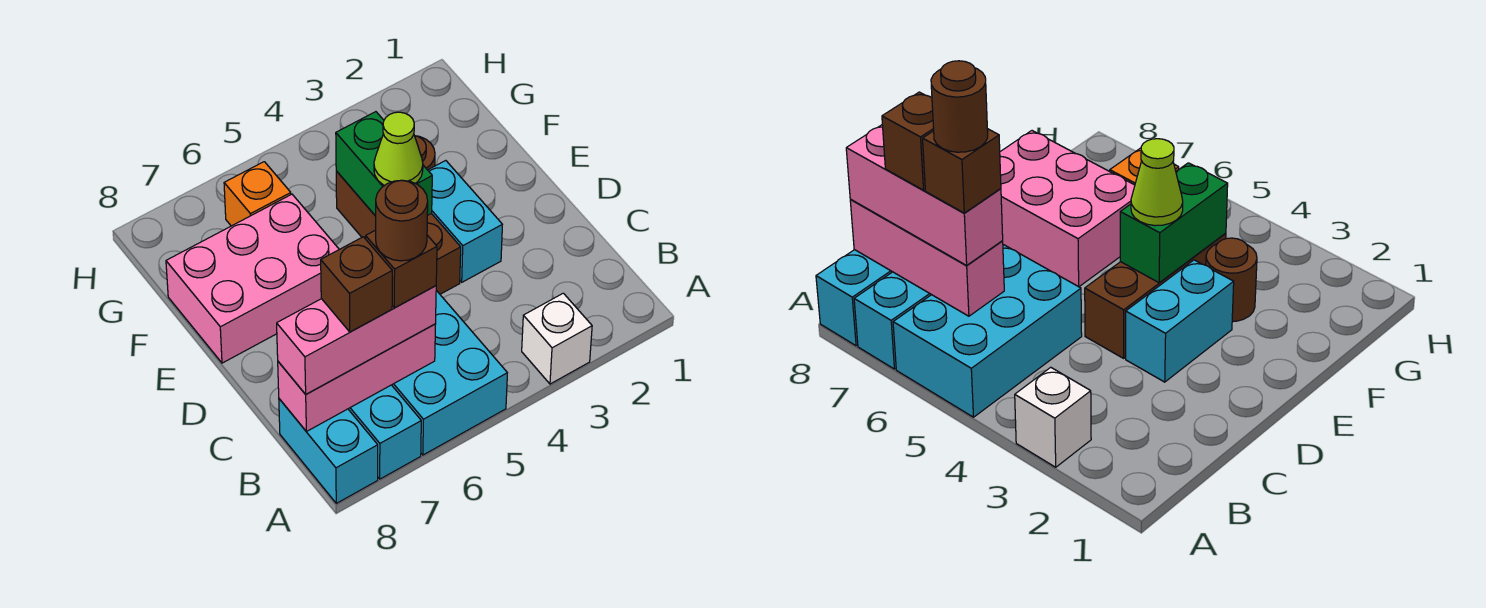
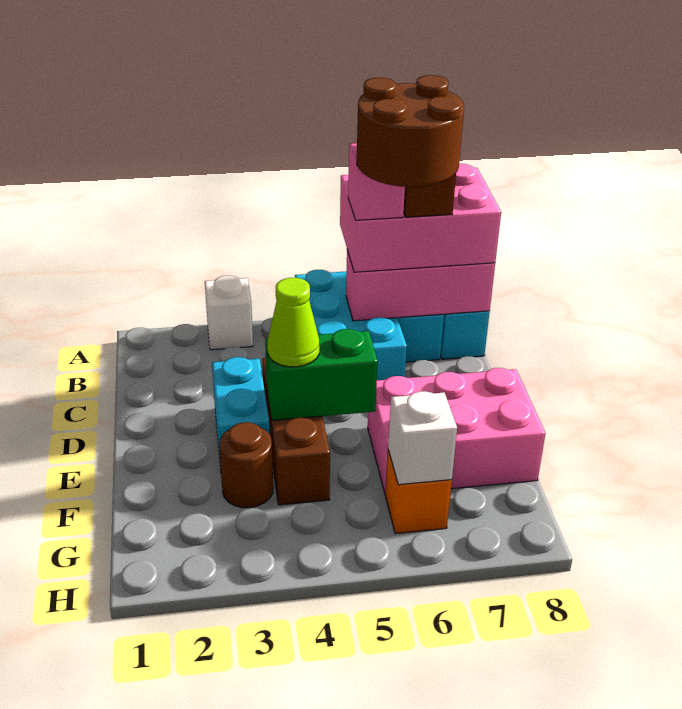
pink brick B6:B8 level 3 -> pink brick A6:B8 level 3
brown brick B6 level 4 -> pink brick B6 level 4
brown round brick B6 level 5 -> brown round brick B6:C7 level 5
green brick E4:F4 level 2 -> green brick E4:E5 level 2
none -> white brick G6 level 2

